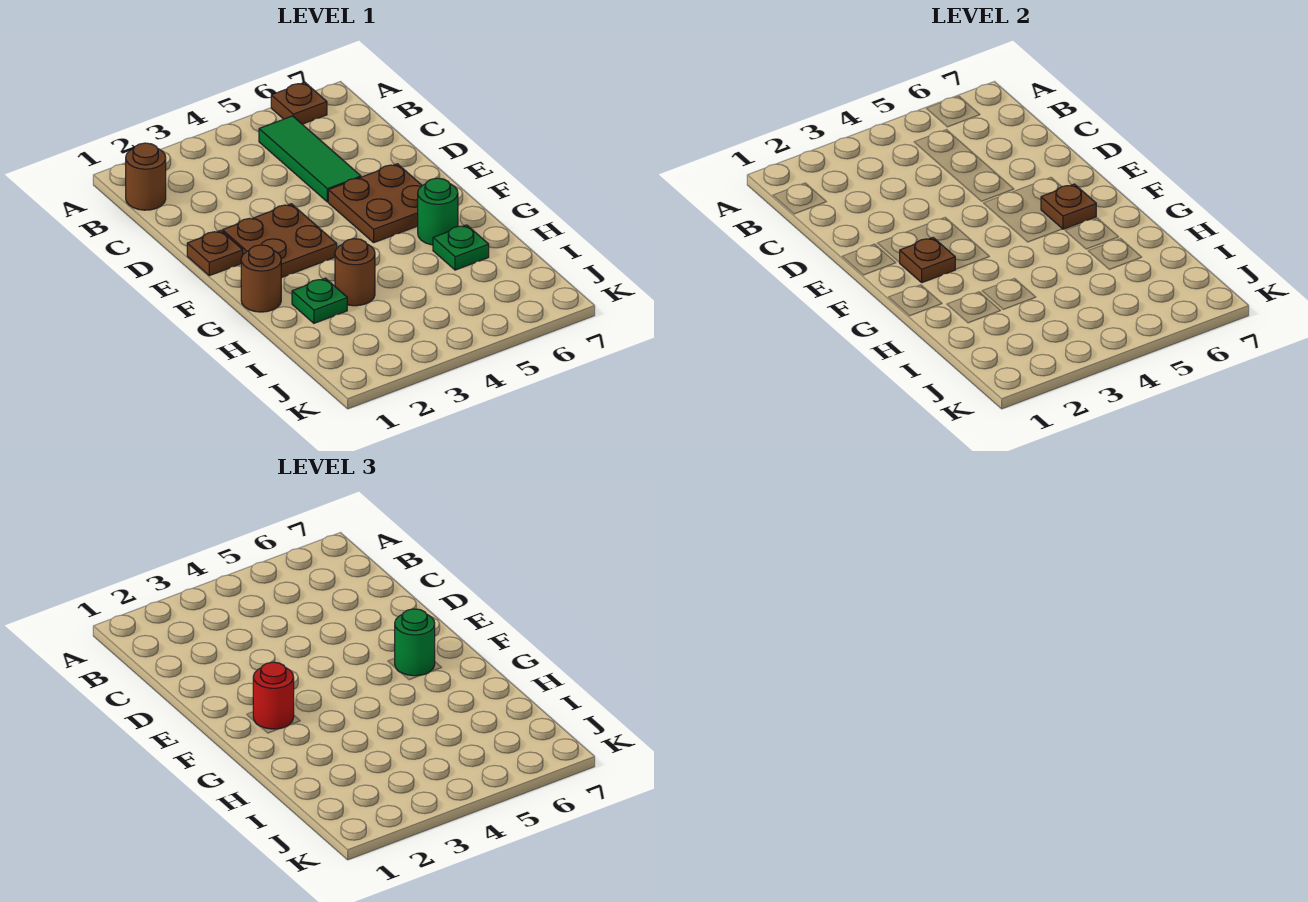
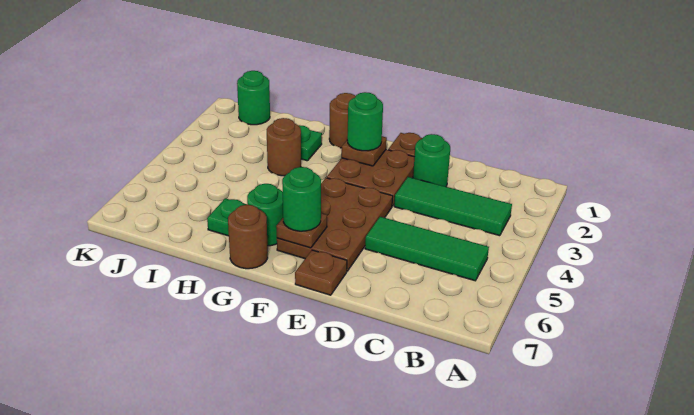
brown plate A6 level 1 -> brown plate E7 level 1
brown round brick B1 level 1 -> brown round brick G7 level 1
none -> green tile B3:D3 level 1
none -> green round brick D2 level 1
brown plate E5:F6 level 1 -> brown plate E4:F6 level 1
red round brick F2 level 3 -> green round brick F2 level 3
none -> green round brick J1 level 1

